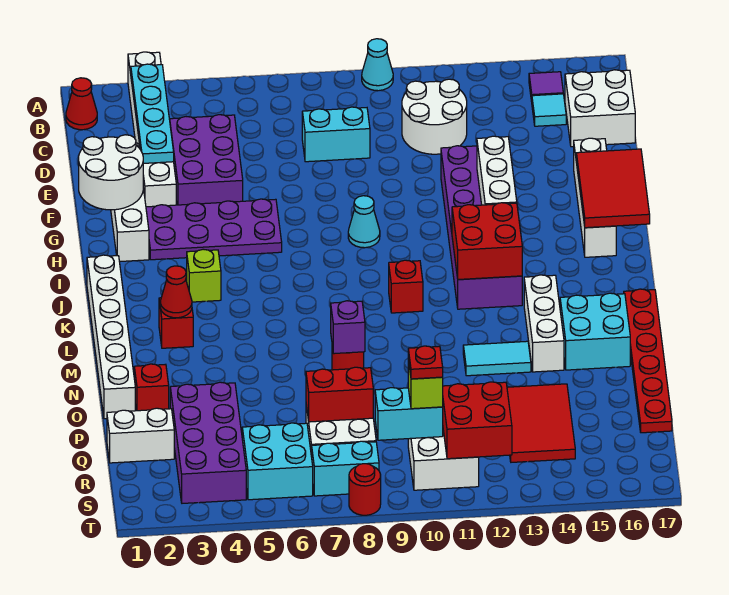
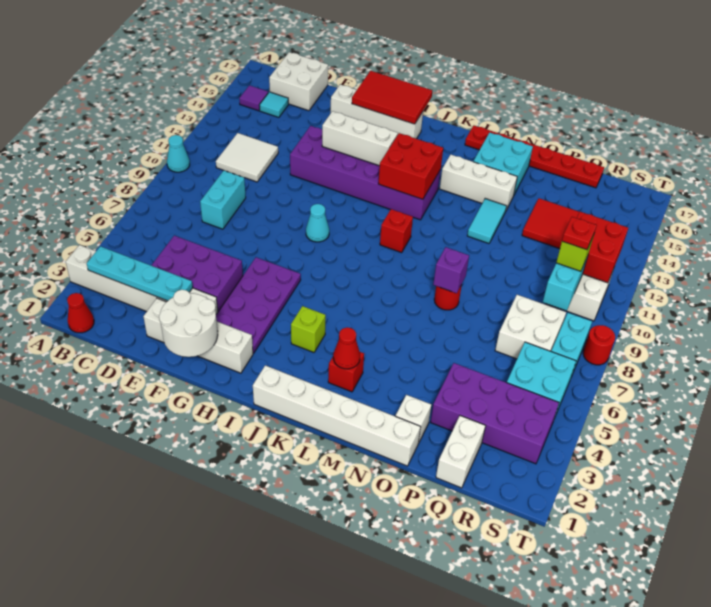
white round brick C11:D12 level 1 -> white tile C11:D12 level 1
red brick O2 level 1 -> white brick O2 level 1
red brick Q7:Q8 level 2 -> none

